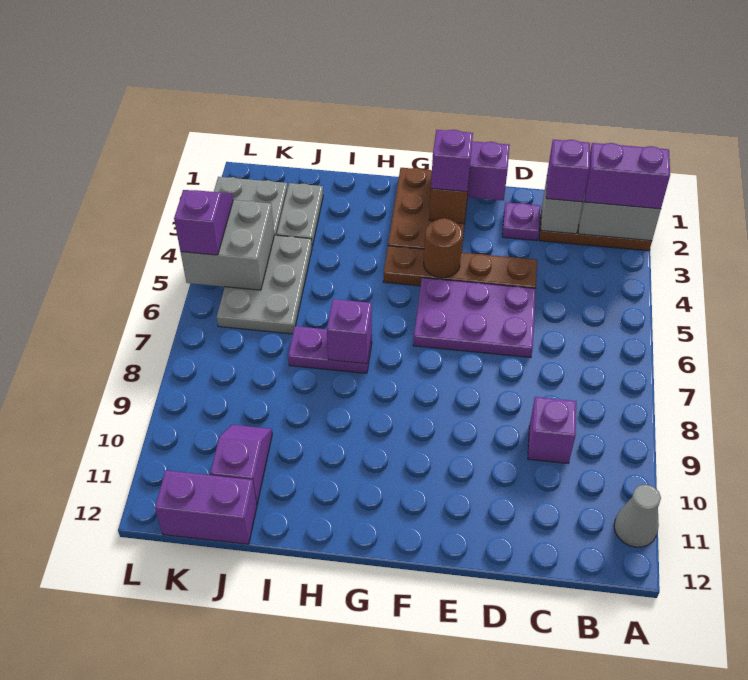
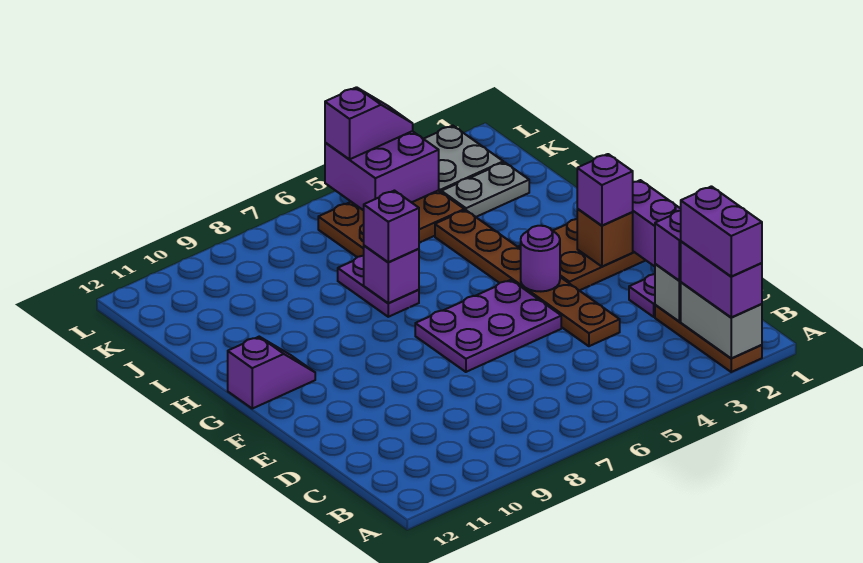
grey cone A11 level 1 -> none
purple brick C9 level 1 -> purple brick H7 level 3
brown plate D4:G4 level 1 -> brown plate D4:I4 level 1
purple plate D5:F6 level 1 -> purple plate E5:F7 level 1
brown round brick F4 level 2 -> purple round brick F4 level 2
grey plate J4:K6 level 1 -> brown plate J4:K6 level 1
purple slope J10:J11 level 1 top 11 -> purple slope G11:G12 level 1 top 12
purple brick J12:K12 level 1 -> purple brick A2:B2 level 4
grey brick K4:L5 level 2 -> purple brick K4:L5 level 2

